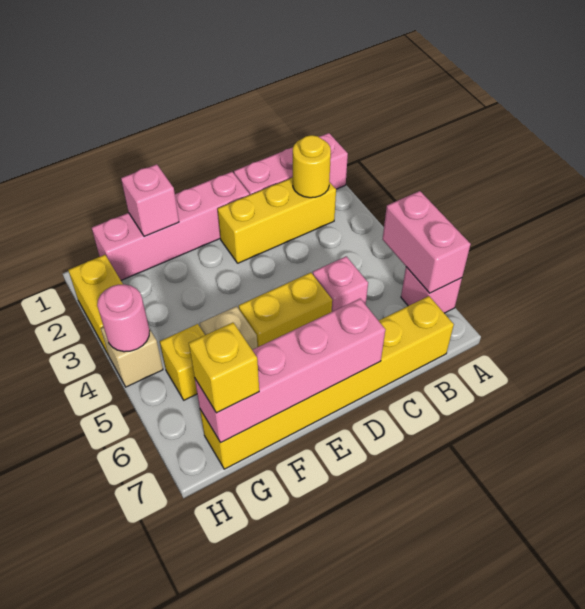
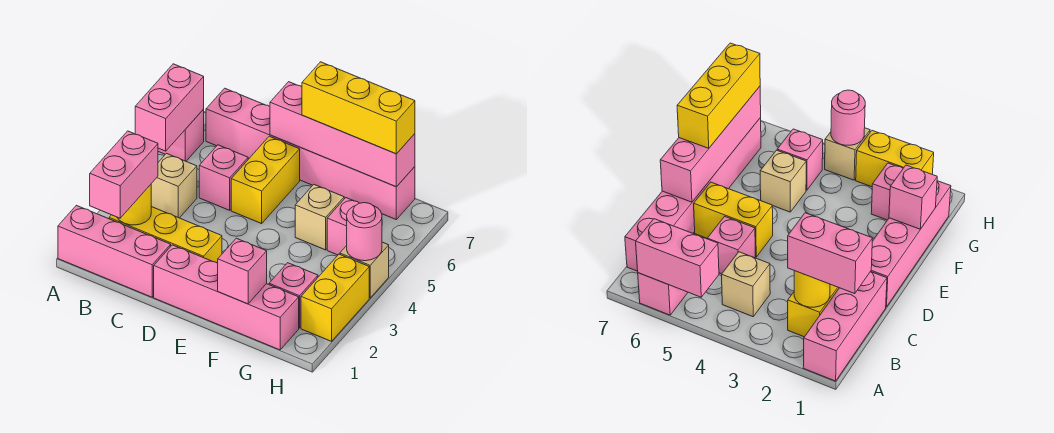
none -> pink brick B1:B2 level 3
none -> tan brick B4 level 1
yellow brick B7:G7 level 1 -> pink brick B7:G7 level 1
yellow brick D5:E5 level 1 -> yellow brick D5:D6 level 1
none -> pink brick G2 level 1
yellow brick G5 level 1 -> pink brick G5 level 1
yellow brick G7 level 3 -> yellow brick E7:G7 level 3

